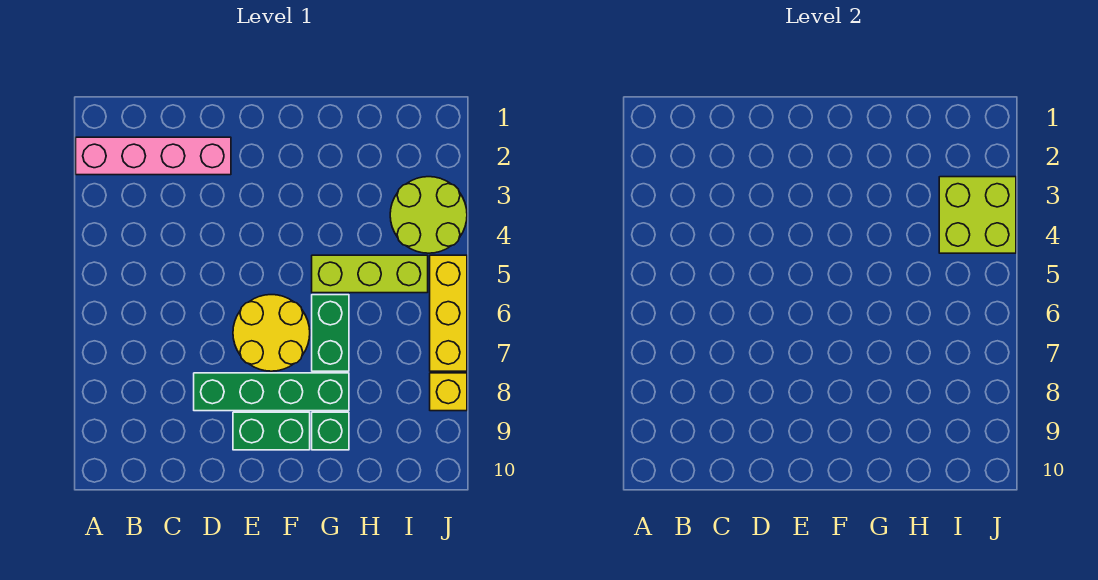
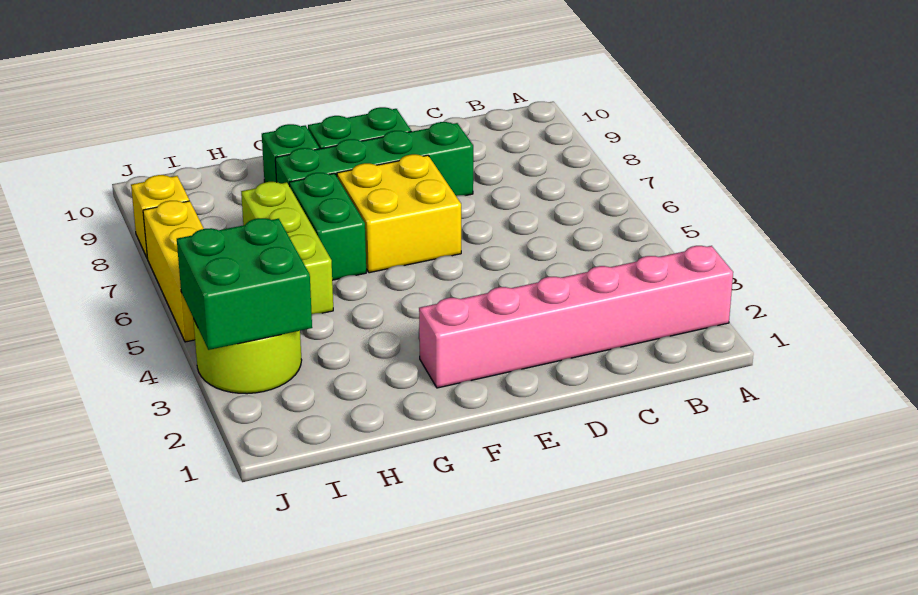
pink brick A2:D2 level 1 -> pink brick A2:F2 level 1
yellow round brick E6:F7 level 1 -> yellow brick E6:F7 level 1
lime brick G5:I5 level 1 -> lime brick H5:H7 level 1
lime brick I3:J4 level 2 -> green brick I3:J4 level 2

